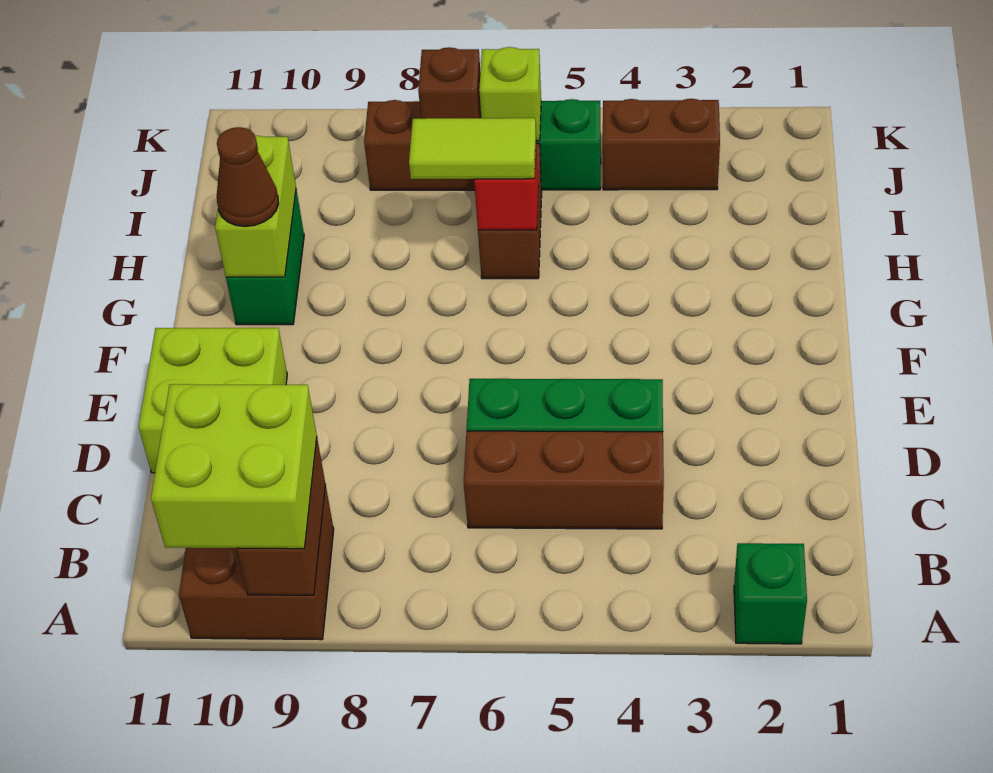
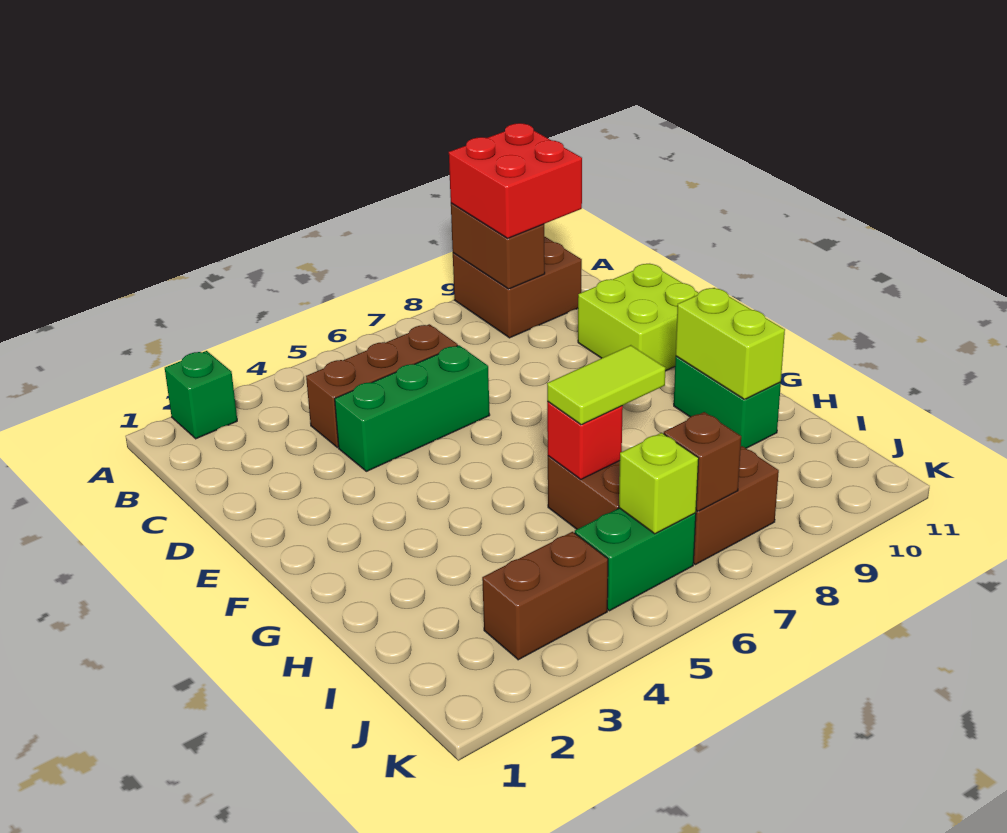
lime brick A9:B10 level 3 -> red brick A9:B10 level 3
brown cone G10 level 3 -> none

